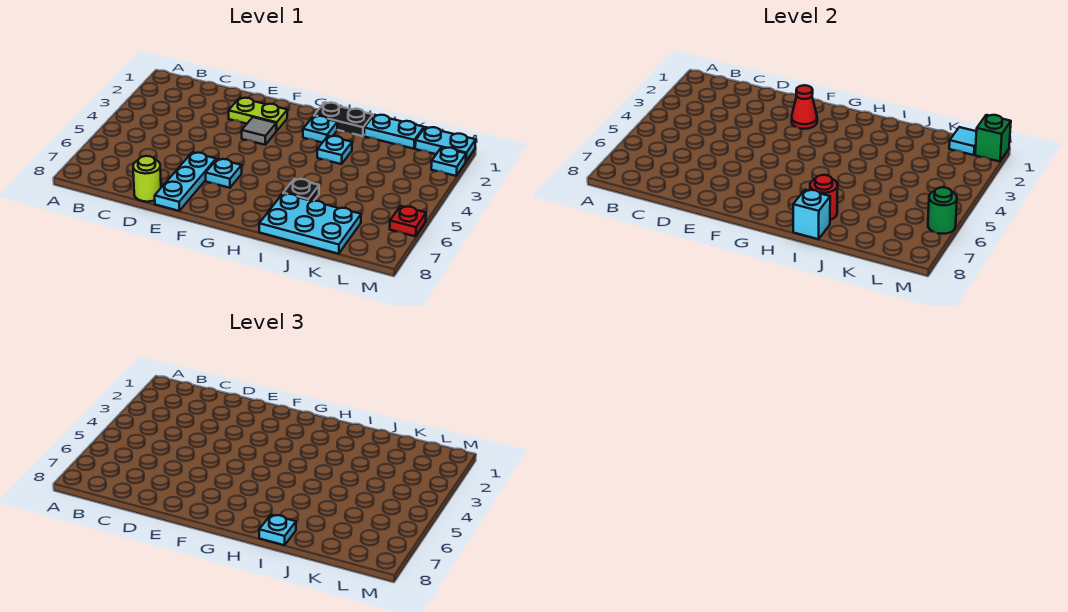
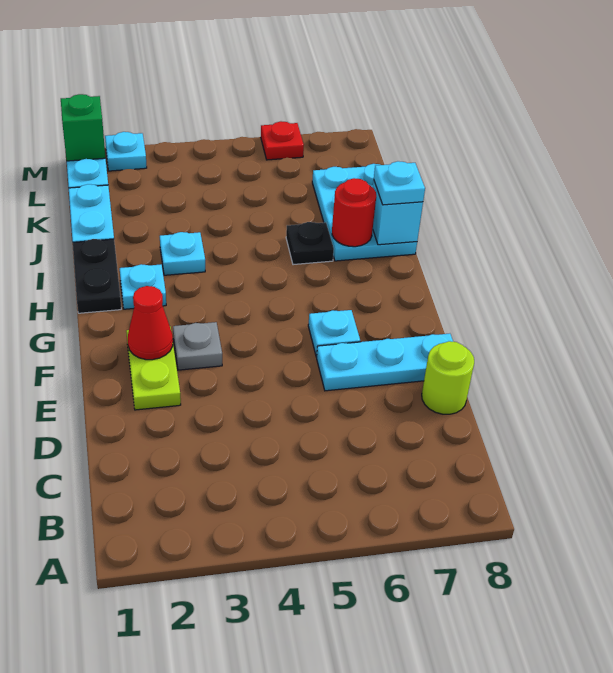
grey tile F3 level 1 -> grey plate F3 level 1
cyan tile L1 level 2 -> none
green round brick M6 level 2 -> none

